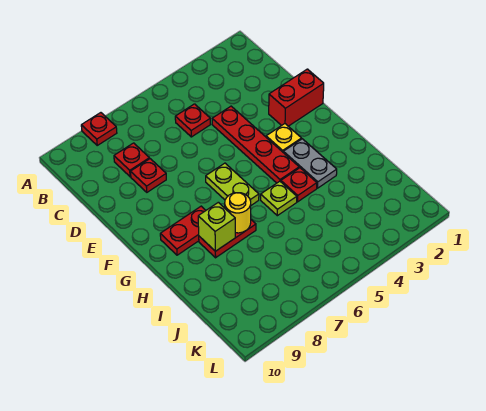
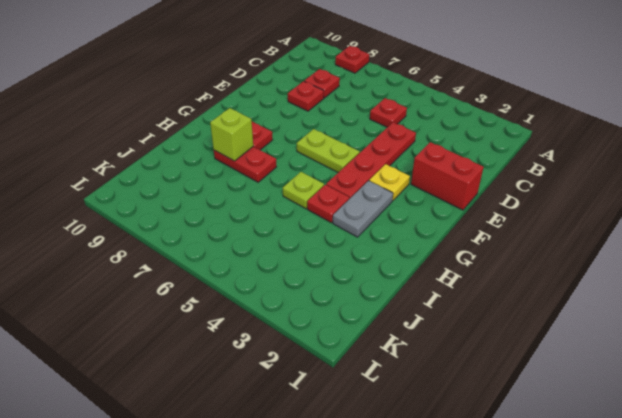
lime plate F6:G6 level 1 -> lime plate F5:F6 level 1
yellow round brick H7 level 2 -> none

